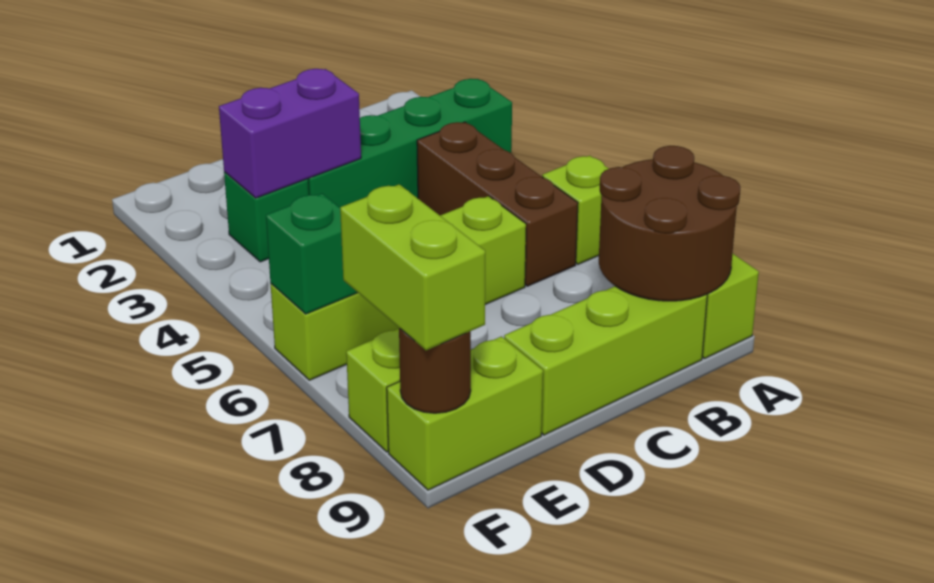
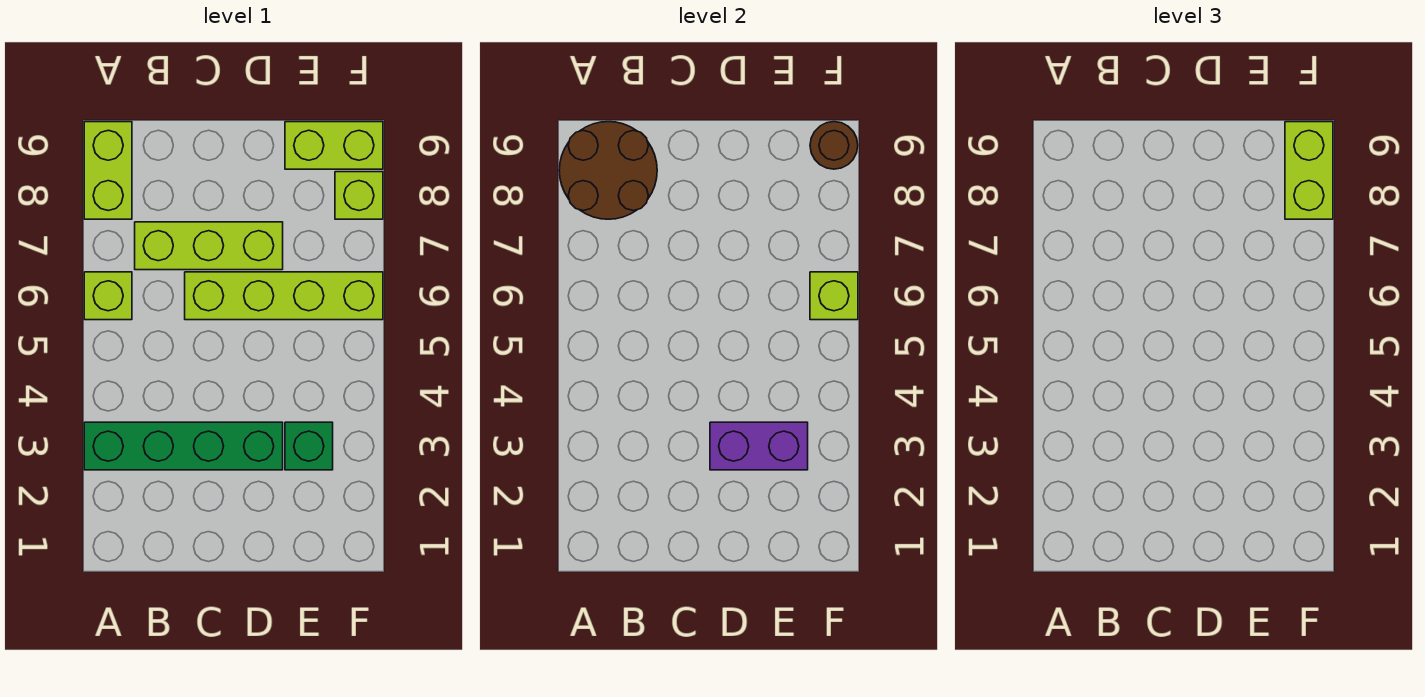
brown brick B4:B6 level 1 -> none
lime brick B9:D9 level 1 -> lime brick B7:D7 level 1
green brick F6 level 2 -> lime brick F6 level 2

